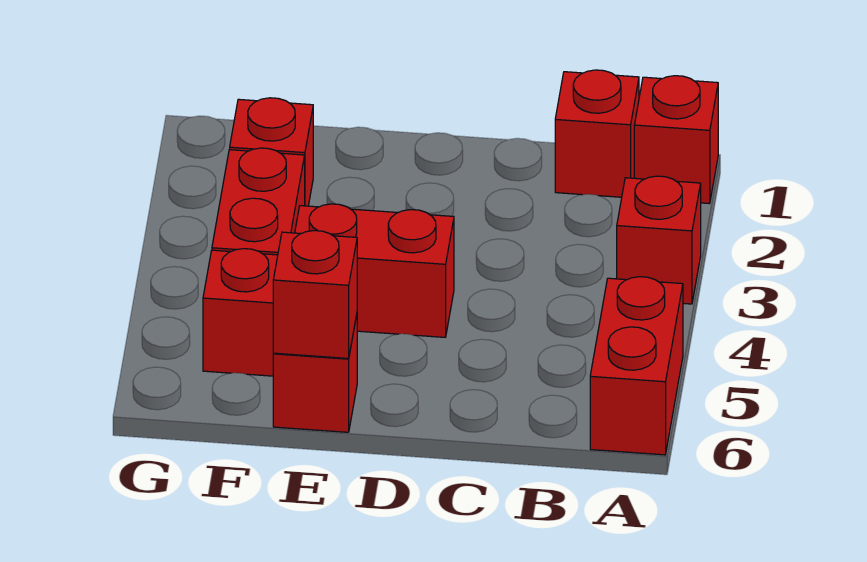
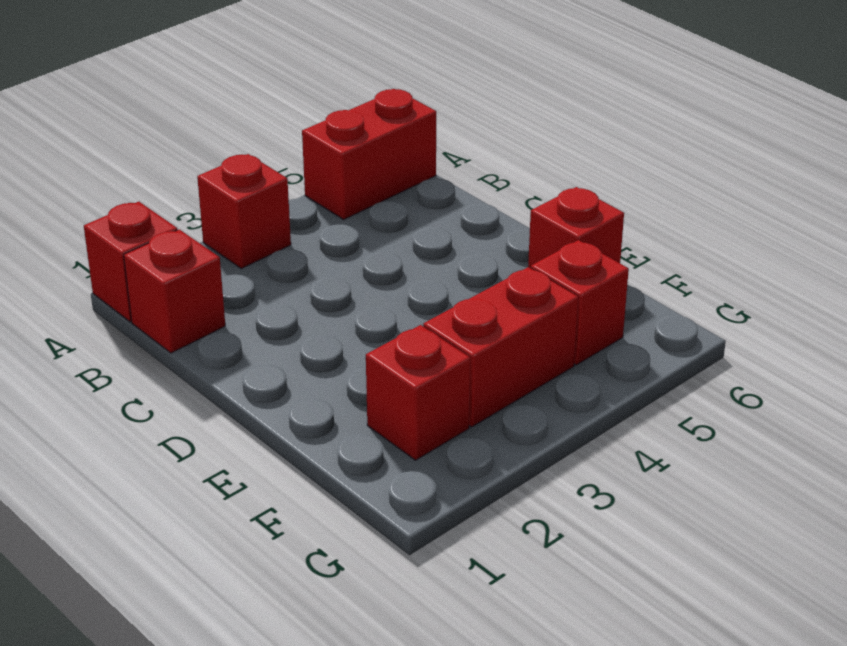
red brick D4:E4 level 1 -> none
red brick E6 level 2 -> none

